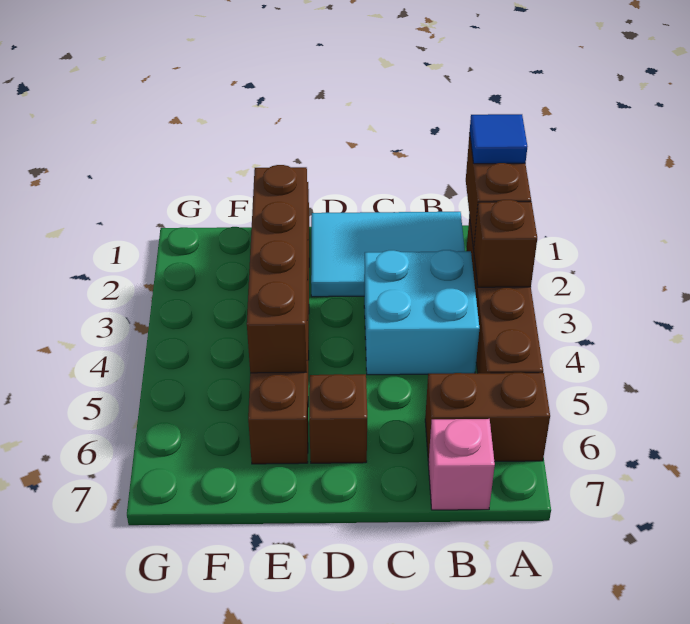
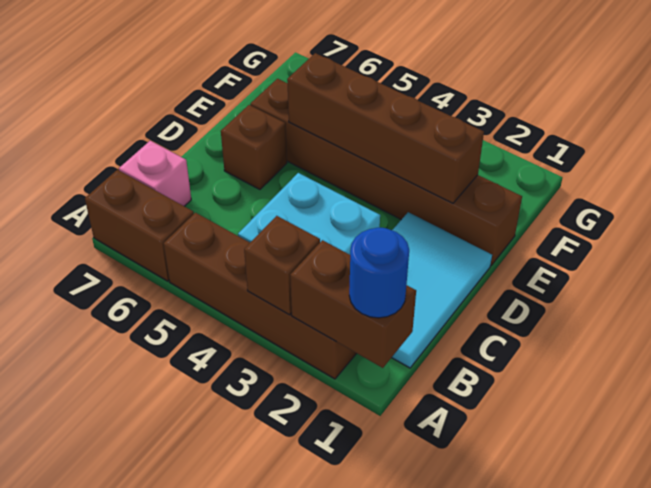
blue tile A1 level 3 -> blue round brick A1 level 3
brown brick A6:B6 level 1 -> brown brick A6:A7 level 1

